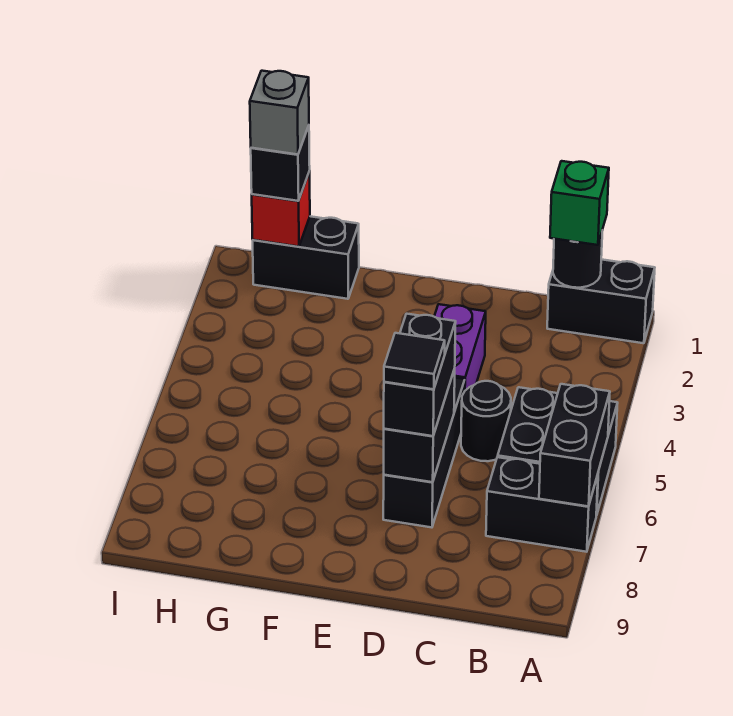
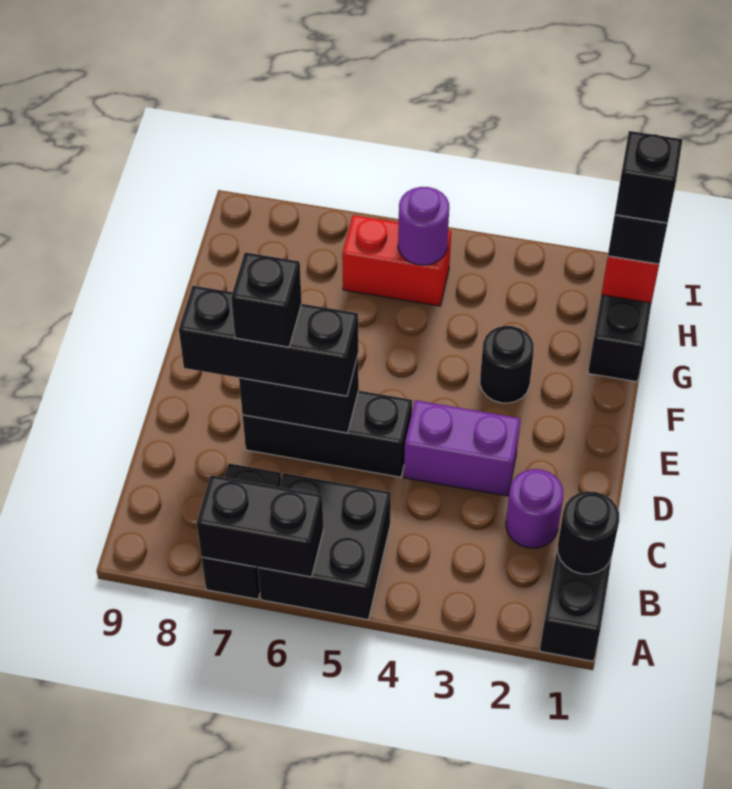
green brick B1 level 3 -> none
none -> purple round brick C2 level 1
black round brick C5 level 1 -> black round brick F3 level 1
black brick D6:D7 level 3 -> black brick D6:D8 level 3
black tile D7 level 4 -> black brick D7 level 4
grey brick H1 level 4 -> black brick H1 level 4
none -> red brick H5:H6 level 1
none -> purple round brick H5 level 2

